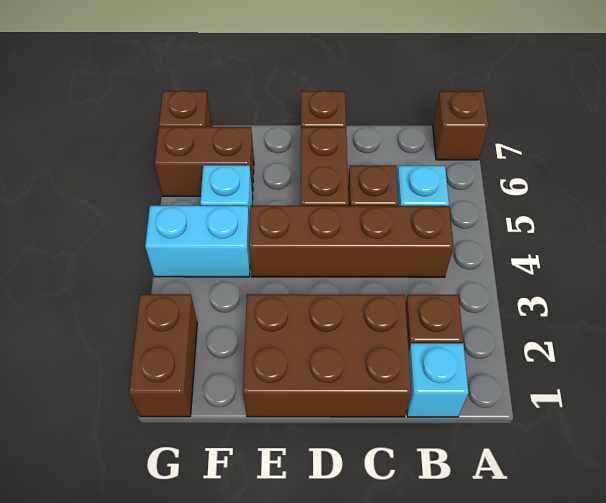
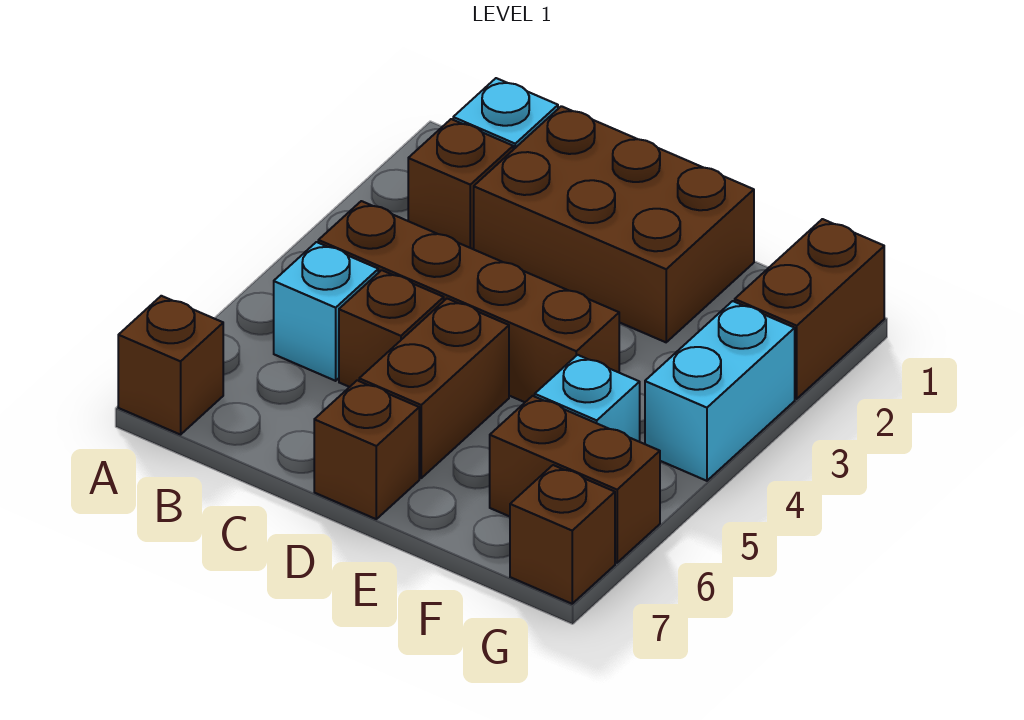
cyan brick F4:G4 level 1 -> cyan brick G3:G4 level 1

